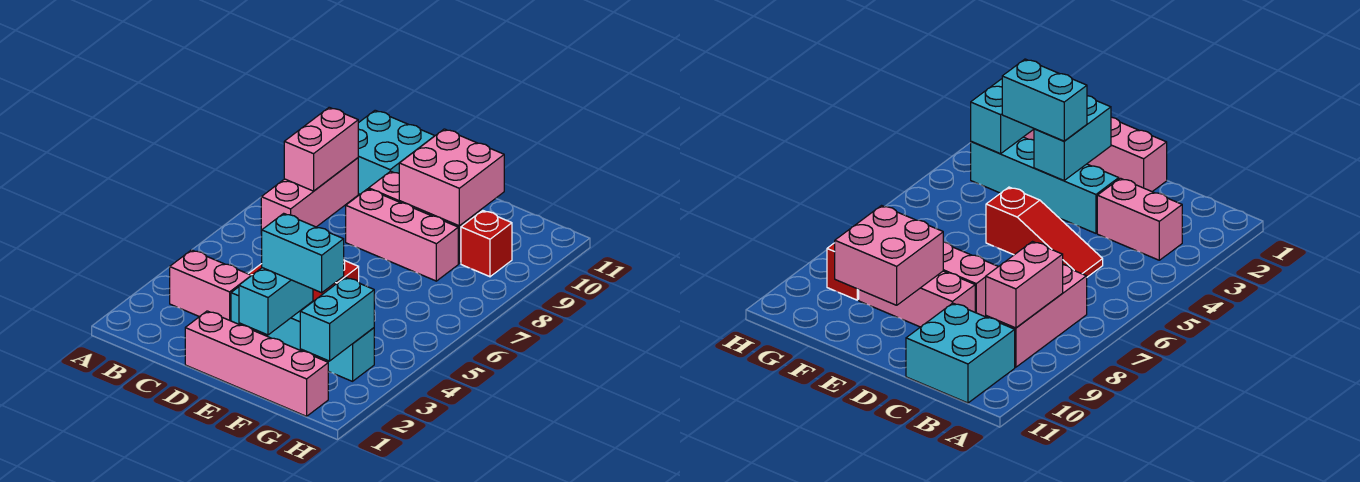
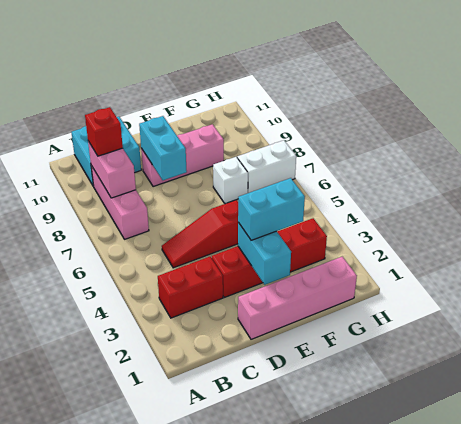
pink brick B3:C3 level 1 -> red brick B3:C3 level 1
cyan brick D3:G3 level 1 -> red brick D3:G3 level 1
pink brick D8:F8 level 1 -> none
pink brick E9:F10 level 2 -> none
none -> white brick F7 level 1
cyan brick G2:G3 level 2 -> cyan brick D8:D9 level 2
none -> white brick G7:H7 level 1
red brick G9 level 1 -> red brick B9 level 3

